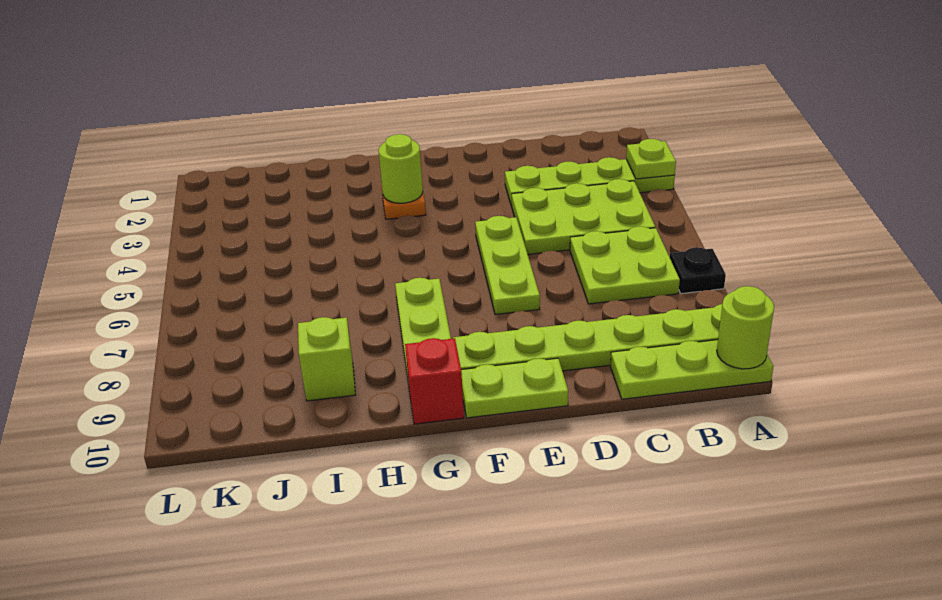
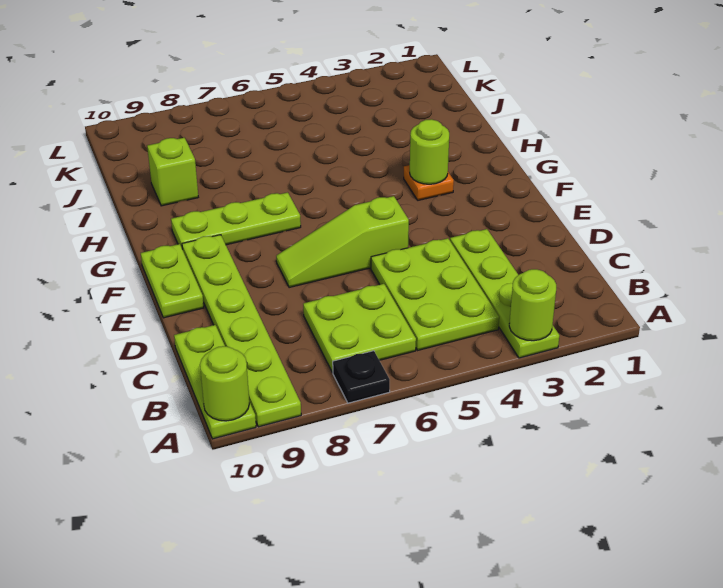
lime plate A3 level 2 -> lime round brick A3 level 2
lime plate E5:E7 level 1 -> lime slope E5:E7 level 1 top 5
red brick G10 level 1 -> none

